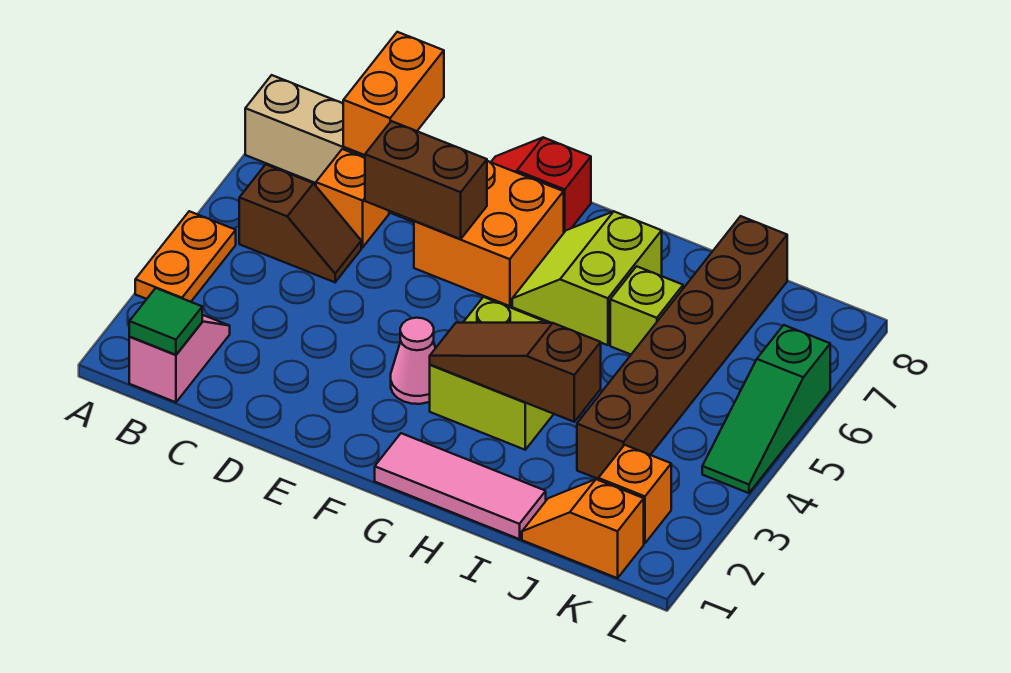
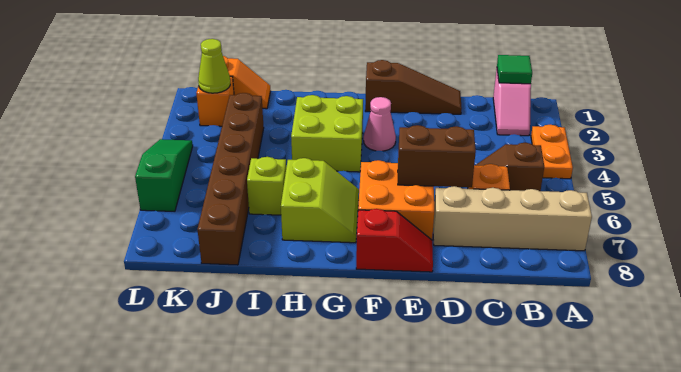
orange brick C7:C8 level 2 -> none
pink tile G1:I1 level 1 -> none
brown slope G3:I3 level 2 top I -> brown slope D1:F1 level 1 top F
none -> lime cone K2 level 2

